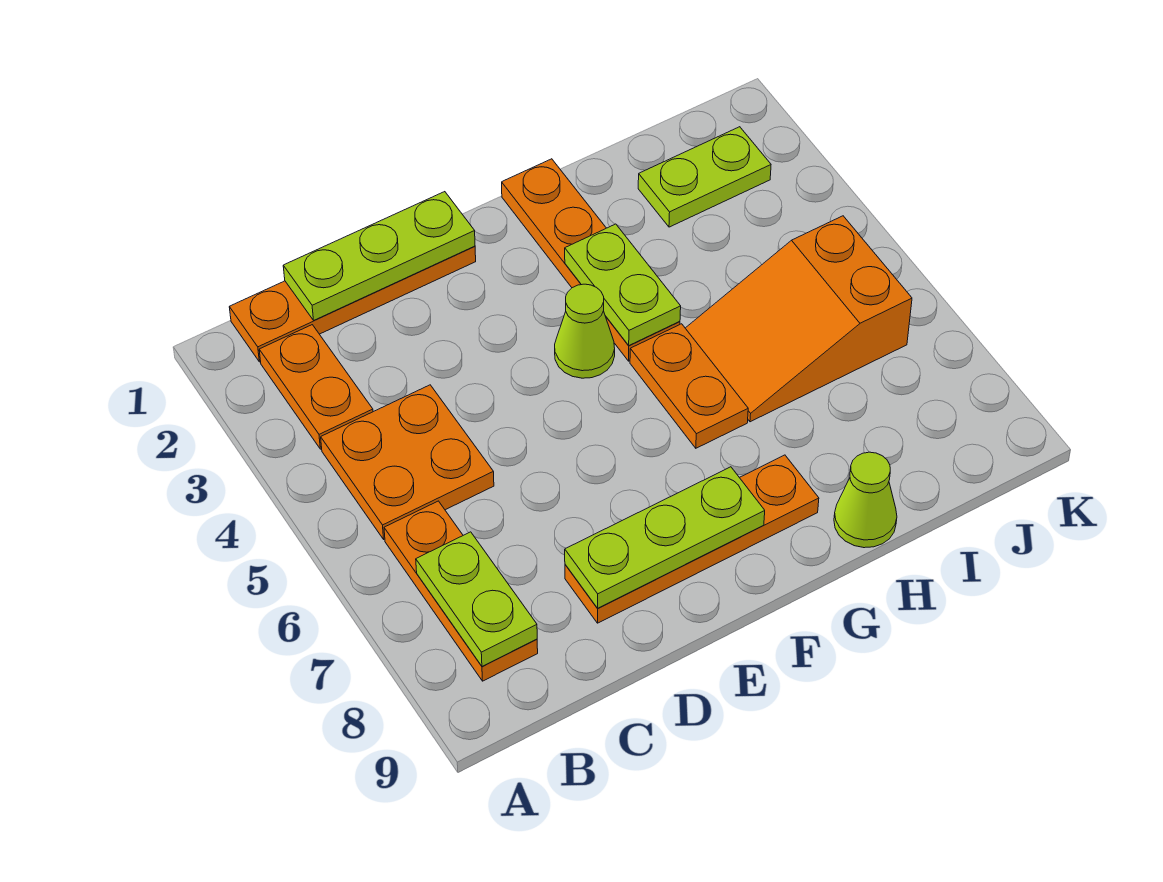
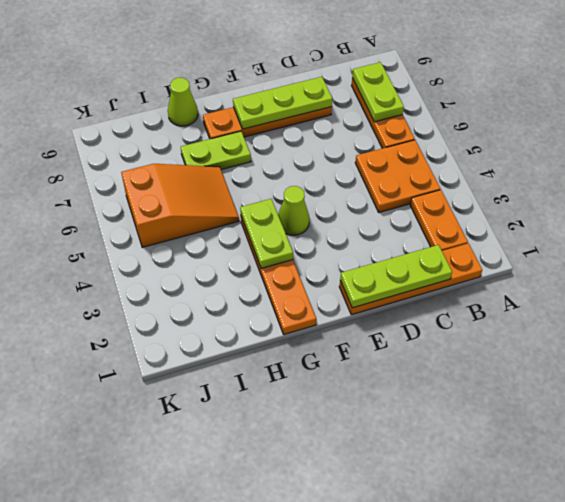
orange plate G5:G6 level 1 -> none
lime plate I2:J2 level 1 -> lime plate G7:H7 level 1

